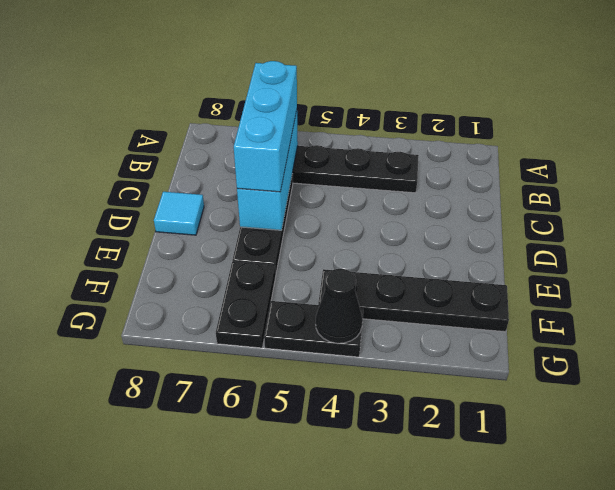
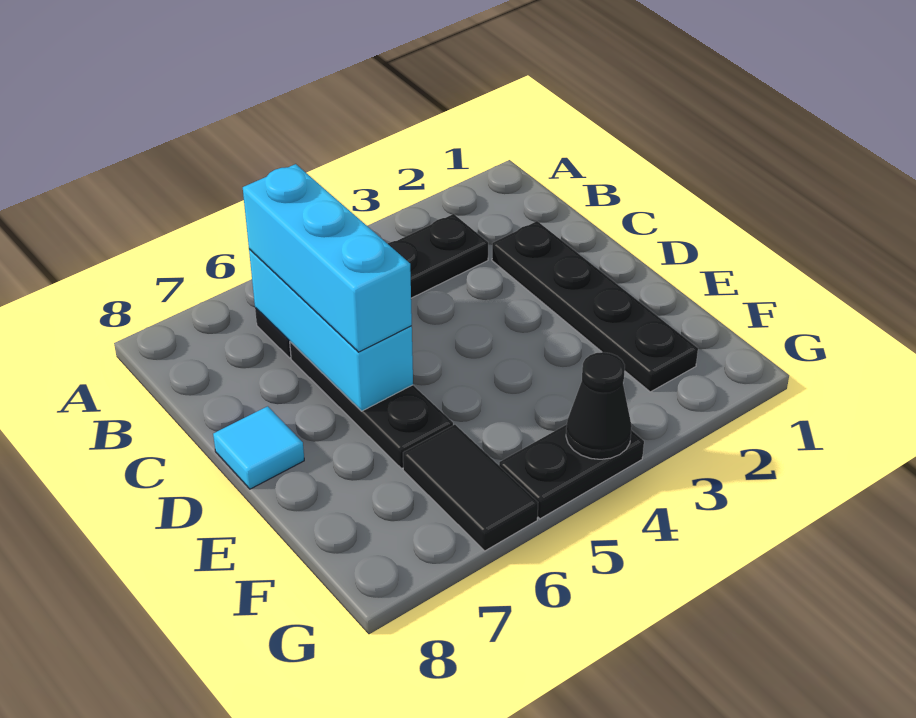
black plate F1:F4 level 1 -> black plate C2:F2 level 1
black plate F6:G6 level 1 -> black tile F6:G6 level 1

